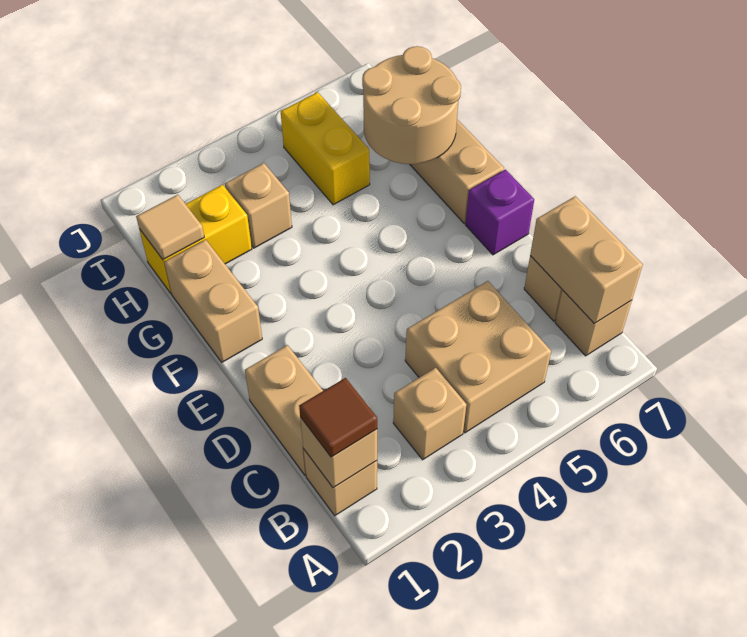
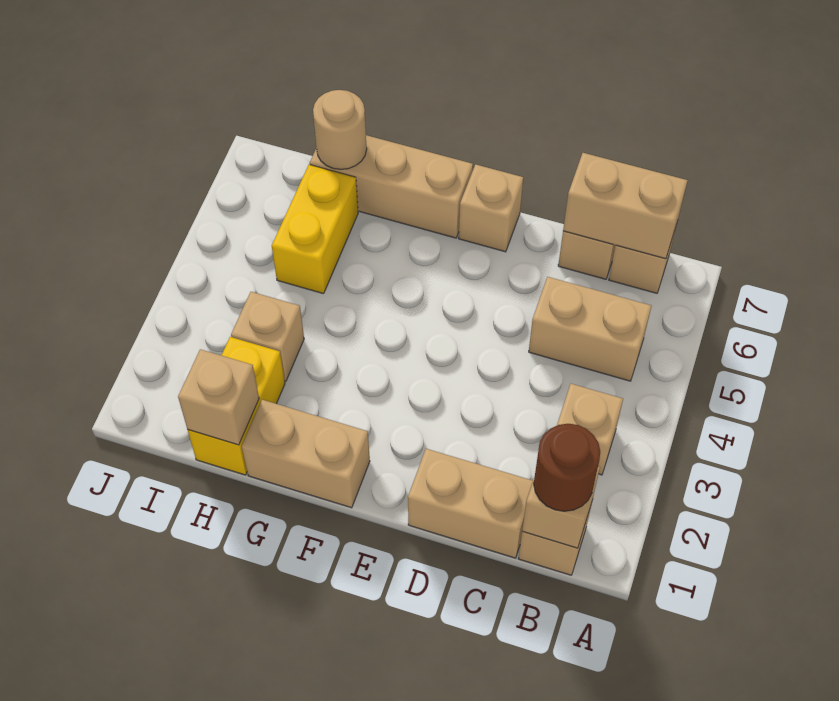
brown tile B1 level 3 -> brown round brick B1 level 3
tan brick B4:C5 level 1 -> tan brick B5:C5 level 1
purple brick E7 level 1 -> tan brick E7 level 1
tan round brick G6:H7 level 2 -> tan round brick H7 level 2
tan tile H1 level 2 -> tan brick H1 level 2
yellow brick H5:I5 level 1 -> yellow brick H5:H6 level 1

